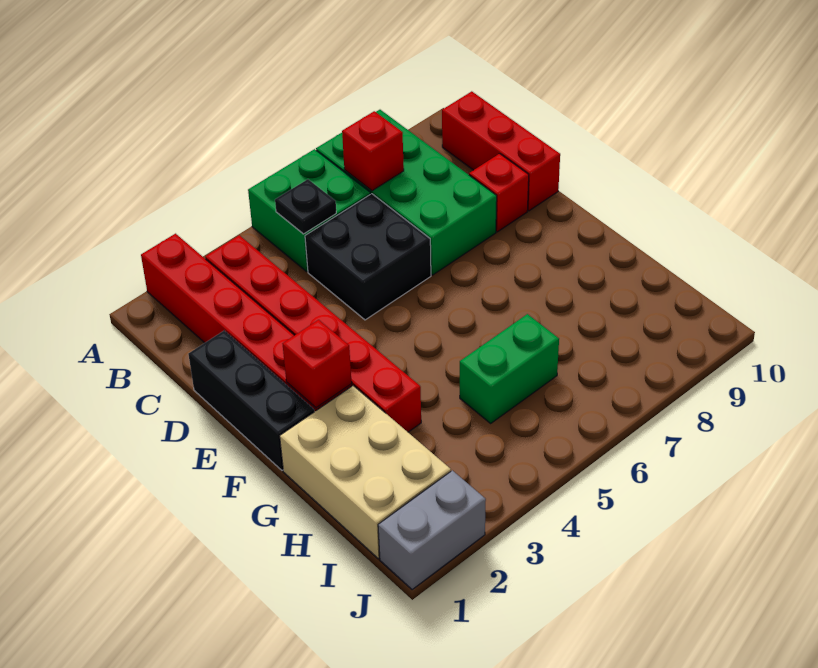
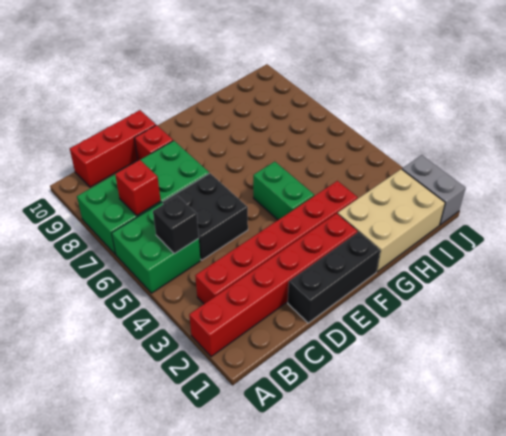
black plate B5 level 2 -> black brick B5 level 2
red brick F2 level 2 -> none
green brick H5:H6 level 1 -> green brick F4:F5 level 1

